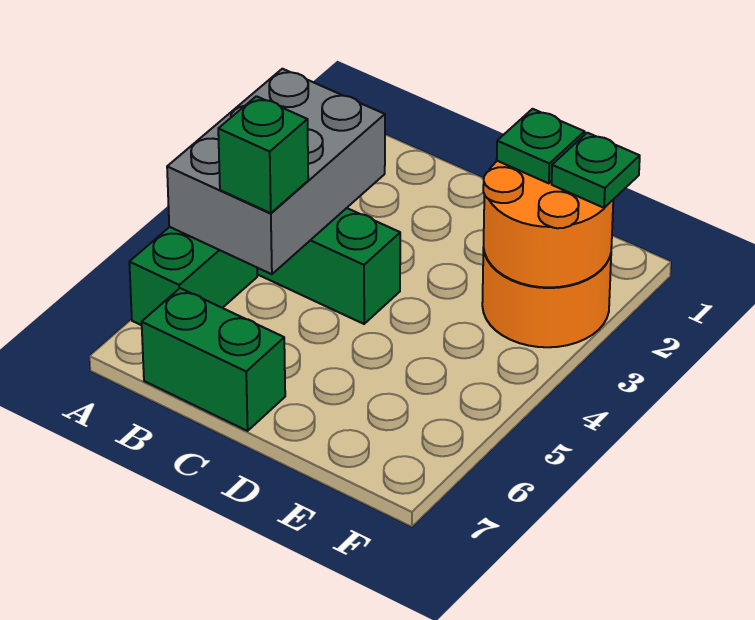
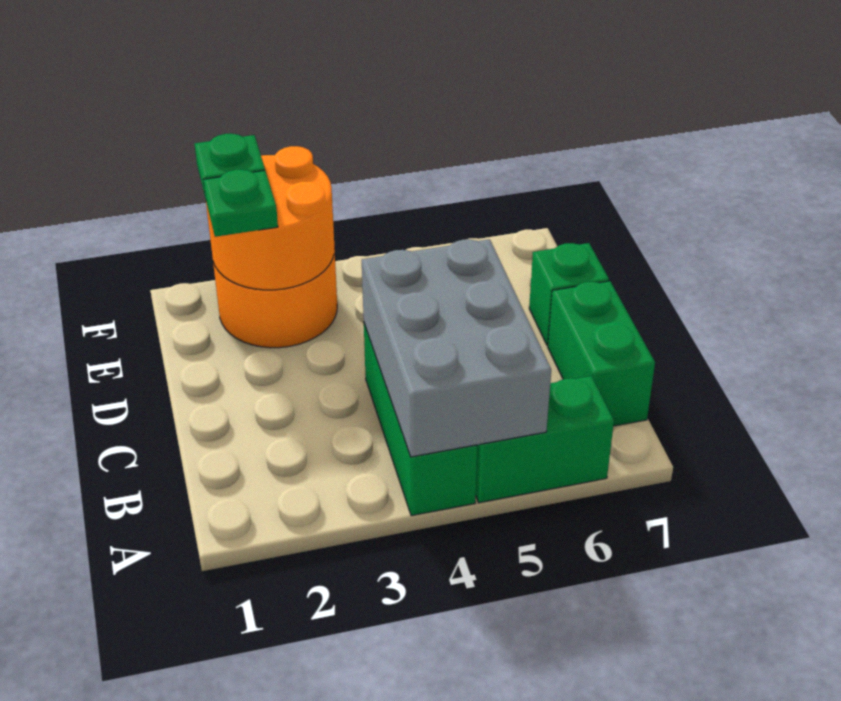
grey brick A3:B5 level 2 -> grey brick A4:C5 level 2
green brick B5 level 3 -> green brick D7 level 1

